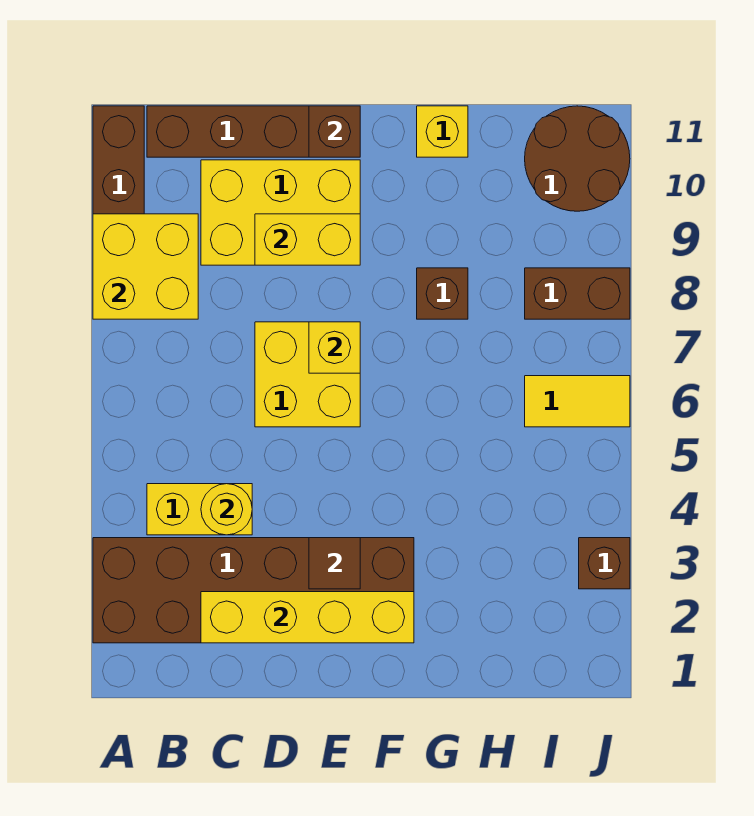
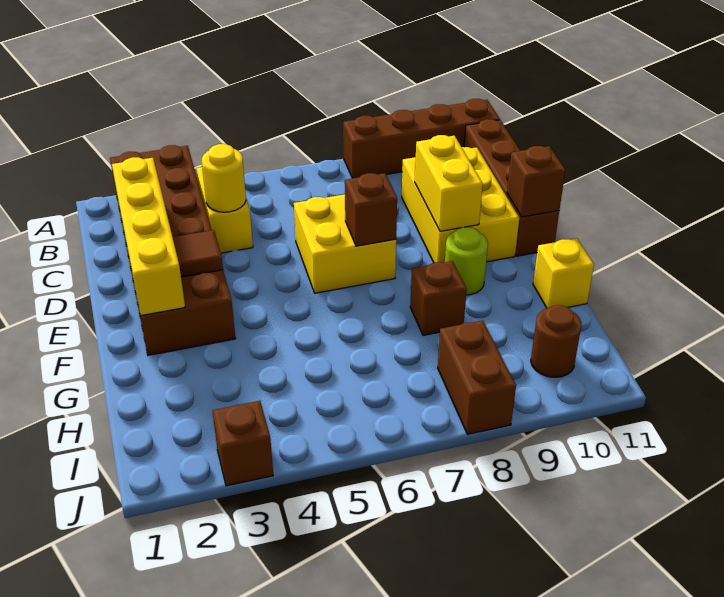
yellow brick A8:B9 level 2 -> none
yellow brick E7 level 2 -> brown brick E7 level 2
none -> lime round brick F9 level 1
yellow tile I6:J6 level 1 -> none
brown round brick I10:J11 level 1 -> brown round brick I10 level 1

